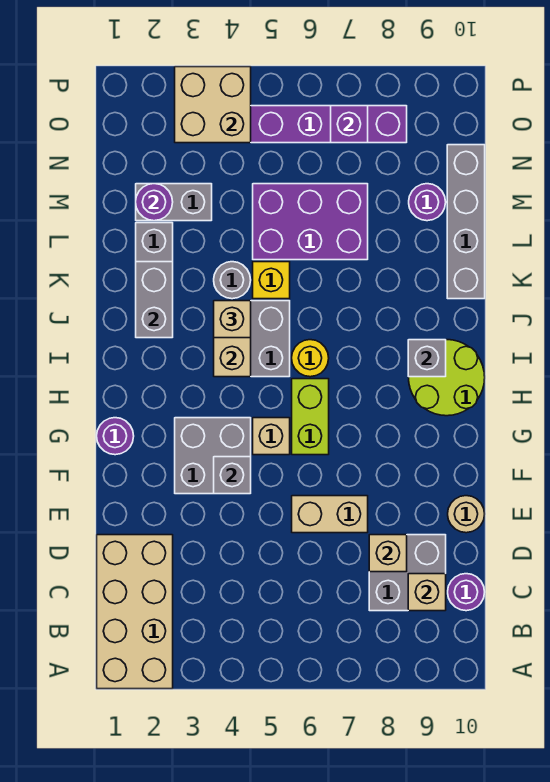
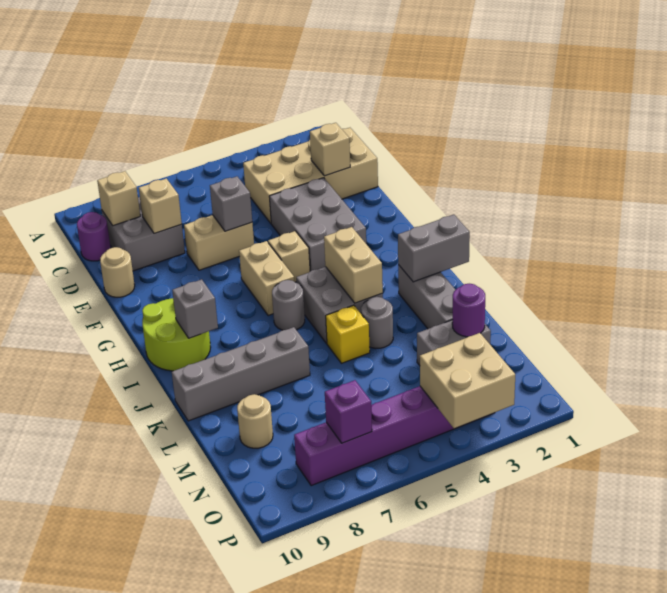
tan brick A1:D2 level 1 -> tan brick C1:D4 level 1
grey brick F3:G4 level 1 -> grey brick E3:G4 level 1
grey brick F4 level 2 -> grey brick E6 level 2
purple round brick G1 level 1 -> none
lime brick G6:H6 level 1 -> tan brick G6:H6 level 1
yellow round brick I6 level 1 -> grey round brick I6 level 1
grey brick J2:K2 level 2 -> grey brick J1:J2 level 2
tan brick J4 level 3 -> tan brick D2 level 2
grey brick K10:N10 level 1 -> grey brick K7:K10 level 1
purple brick L5:M7 level 1 -> none
purple round brick M9 level 1 -> tan round brick M9 level 1

